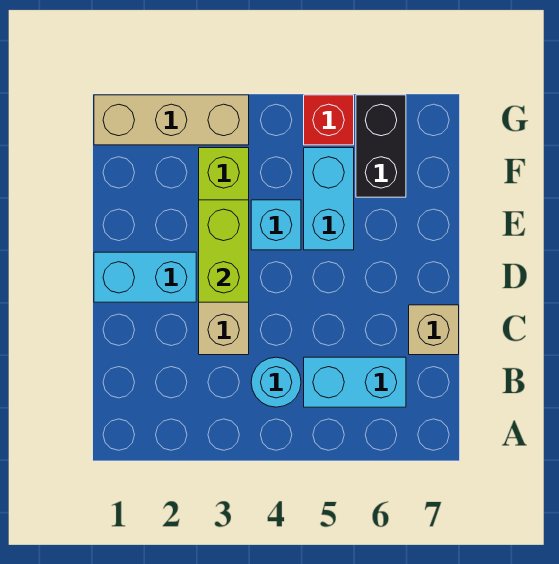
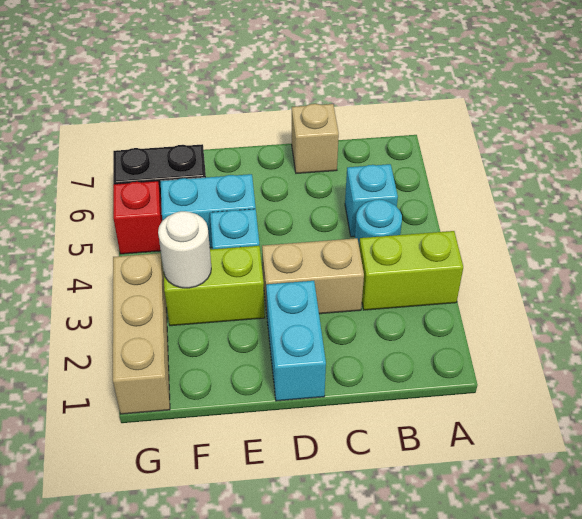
cyan brick B5:B6 level 1 -> cyan brick B5 level 1
lime brick D3:E3 level 2 -> lime brick A3:B3 level 1
none -> white round brick F3 level 2

